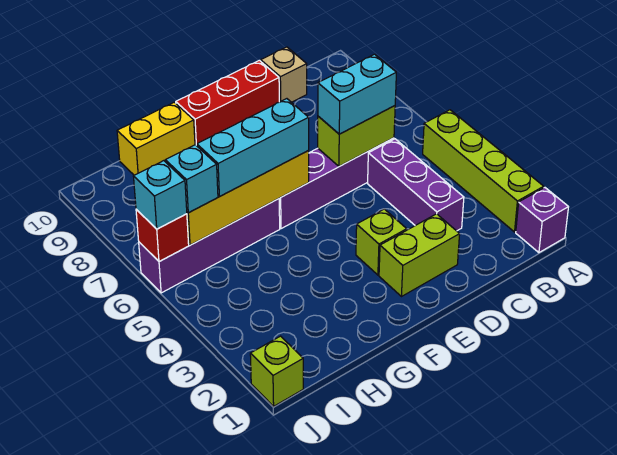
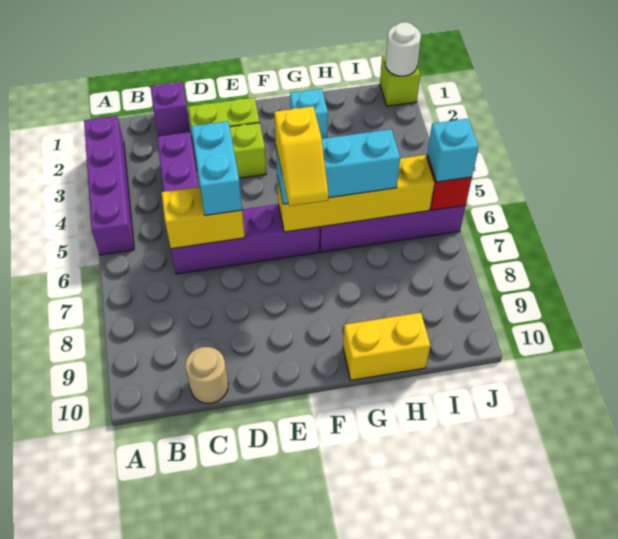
purple brick A1 level 1 -> purple brick C1 level 1
lime brick A2:A5 level 1 -> purple brick A2:A5 level 1
lime brick C6:D6 level 2 -> yellow brick C6:D6 level 2
cyan brick C6:D6 level 3 -> cyan brick D5:D6 level 3
tan brick C10 level 1 -> tan round brick C10 level 1
red brick D10:F10 level 1 -> none
none -> yellow slope F6:F7 level 4 top 6
cyan brick I6 level 3 -> cyan brick G2 level 1
none -> white round brick J1 level 2

